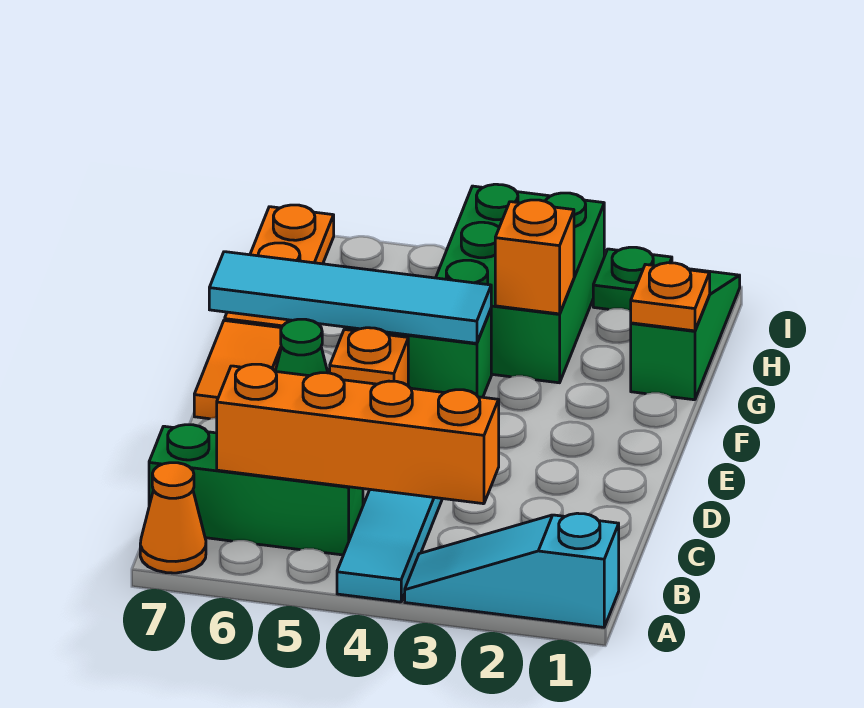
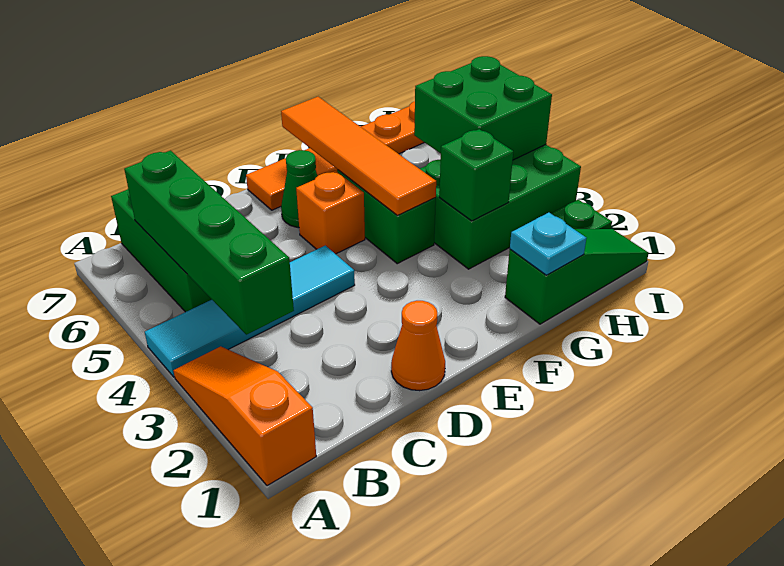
cyan slope A1:A3 level 1 top 1 -> orange slope A1:A3 level 1 top 1
orange cone A7 level 1 -> orange cone D1 level 1
orange brick B3:B6 level 2 -> green brick B3:B6 level 2
cyan tile F4:F7 level 2 -> orange tile F4:F7 level 2
orange plate G1 level 2 -> cyan plate G1 level 2
orange brick G3 level 2 -> green brick G3 level 2
none -> green brick H4:I5 level 2

